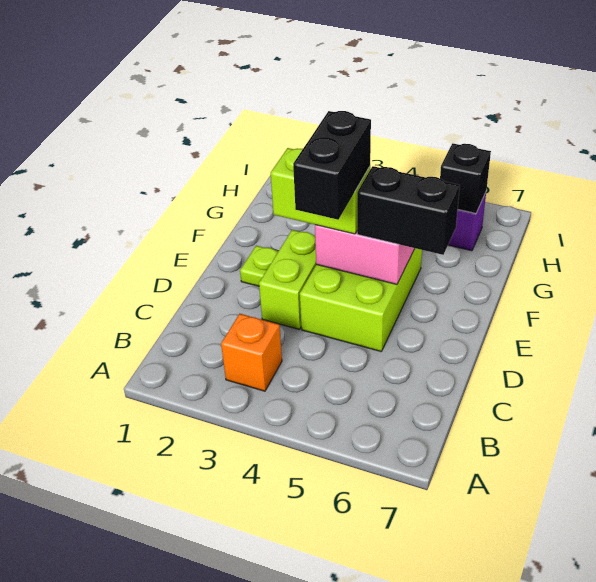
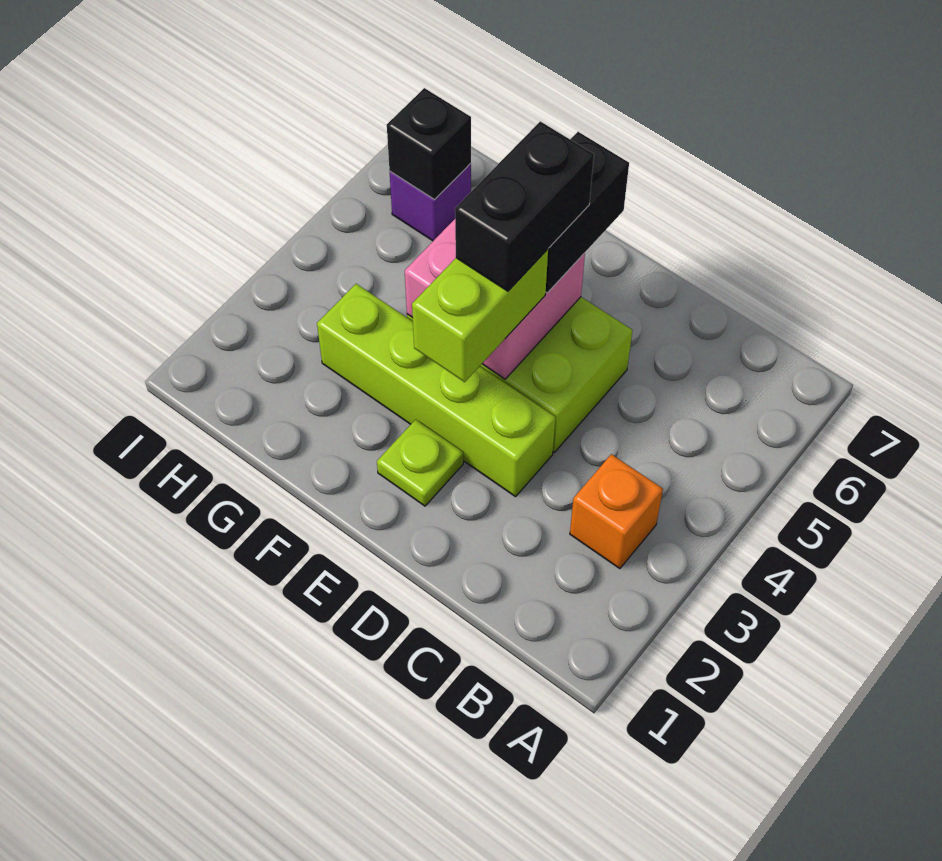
lime brick D3:E3 level 1 -> lime brick D3:G3 level 1
black brick D4:E4 level 4 -> black brick E4:E5 level 4

